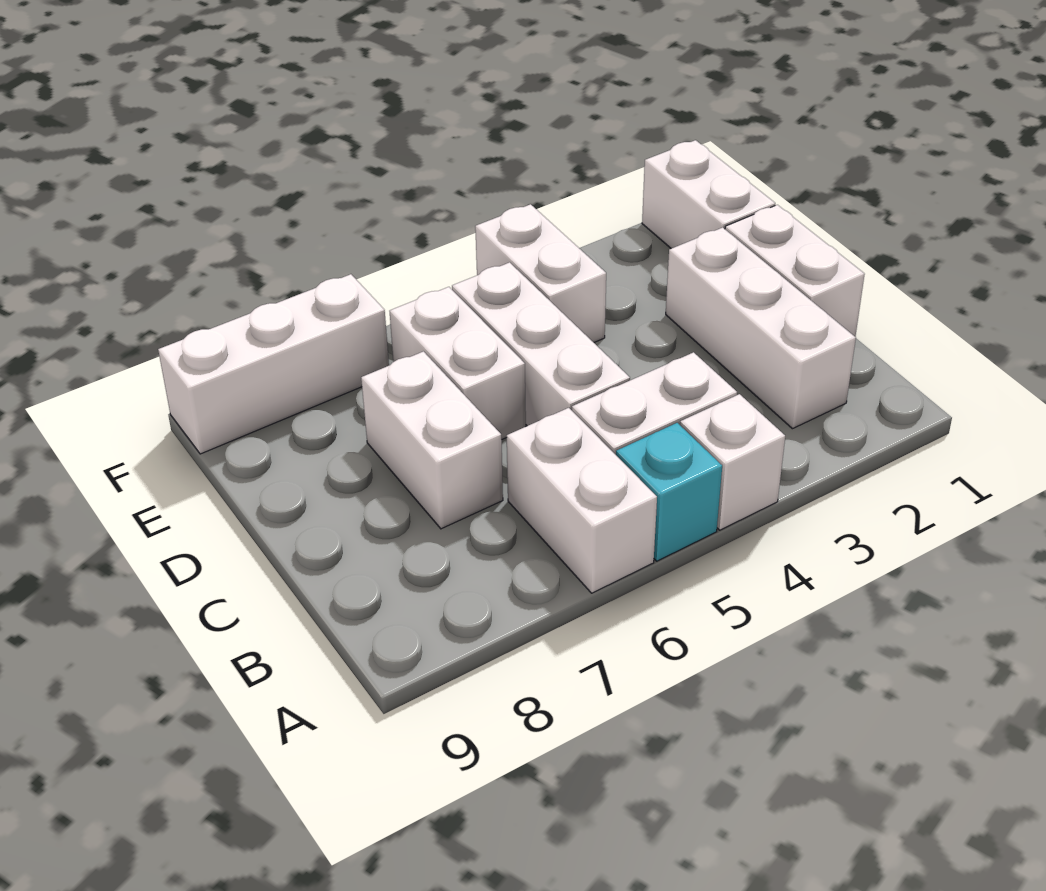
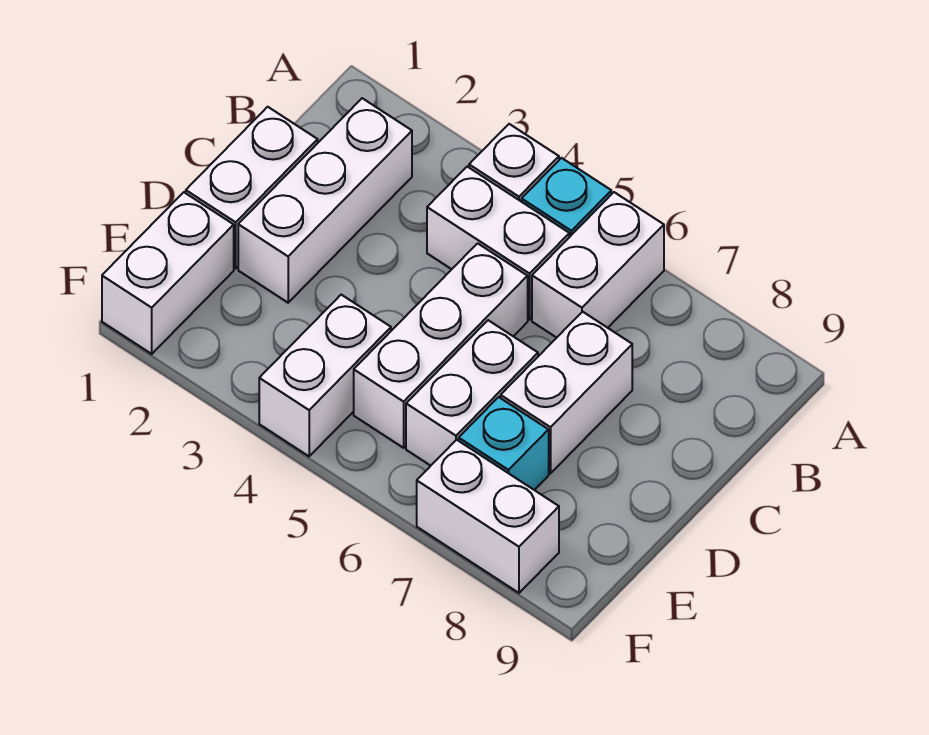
none -> cyan brick E7 level 1
white brick F7:F9 level 1 -> white brick F7:F8 level 1

